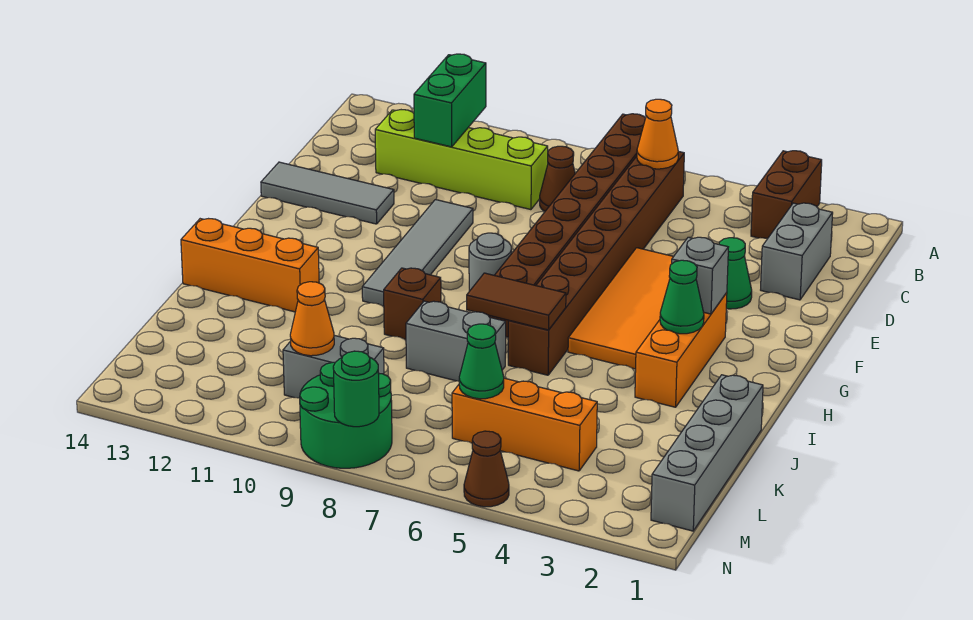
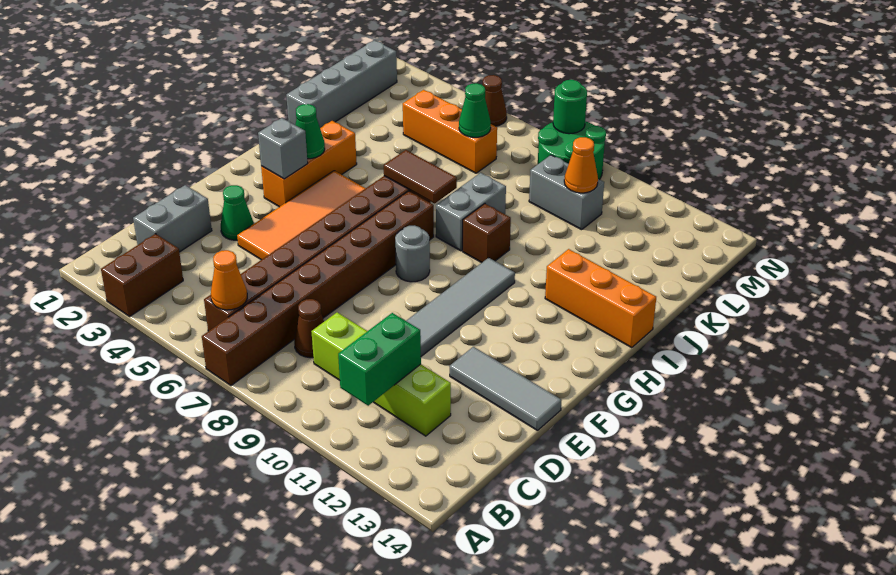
grey brick J7:J8 level 1 -> grey brick I8:J8 level 1

